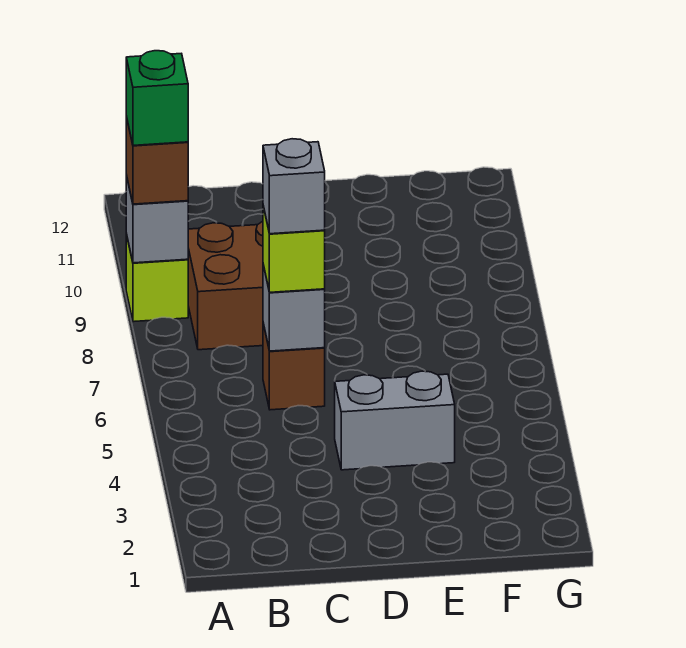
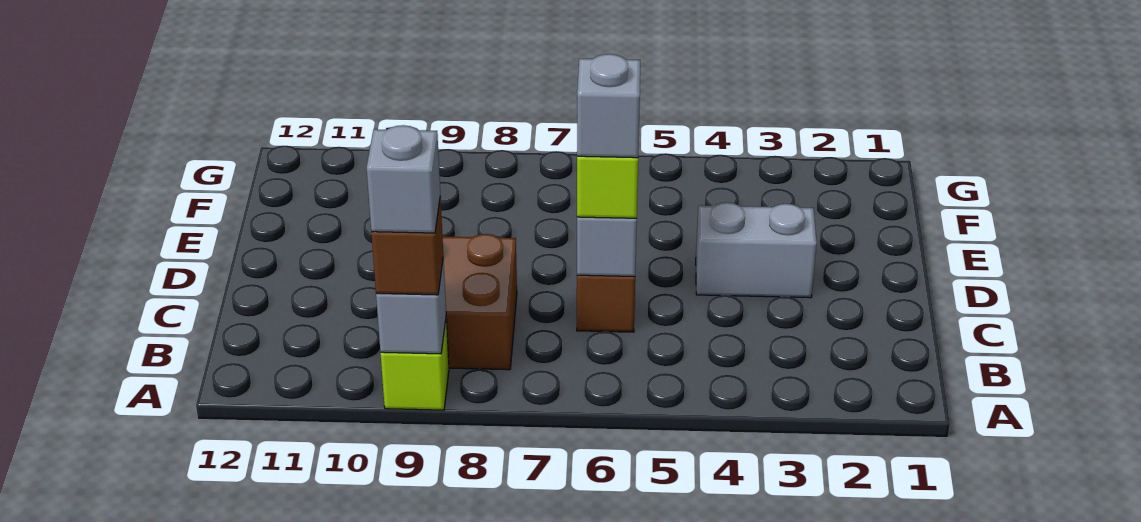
green brick A9 level 4 -> grey brick A9 level 4
grey brick D4:E4 level 1 -> grey brick D3:D4 level 1

